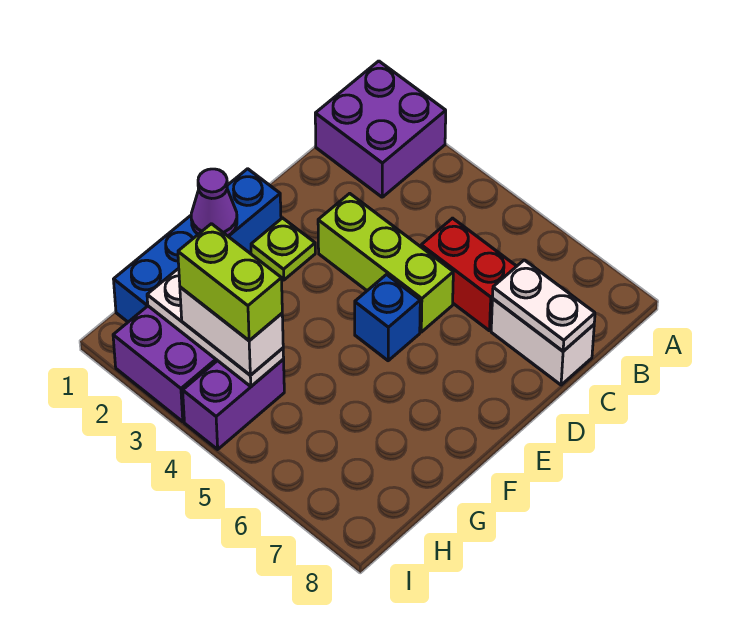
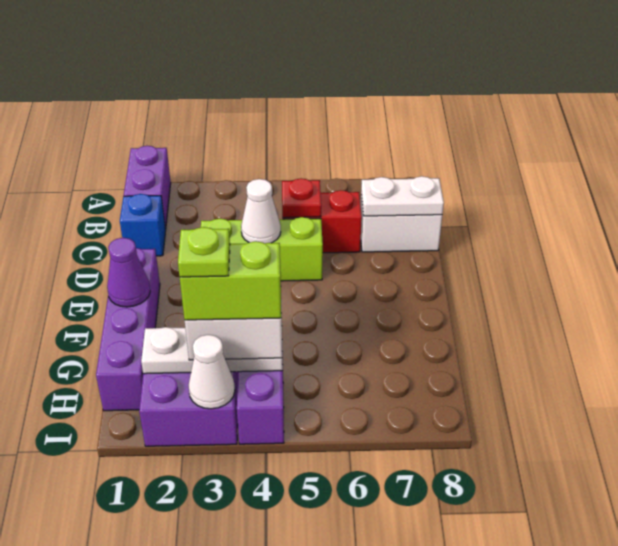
purple brick A1:B2 level 1 -> purple brick A1:B1 level 1
none -> red plate C5 level 2
none -> white cone D4 level 2
blue brick E1:H1 level 1 -> purple brick E1:H1 level 1
lime plate E2 level 1 -> lime plate H3 level 5
blue brick E5 level 1 -> blue brick C1 level 1
none -> white cone I3 level 2

